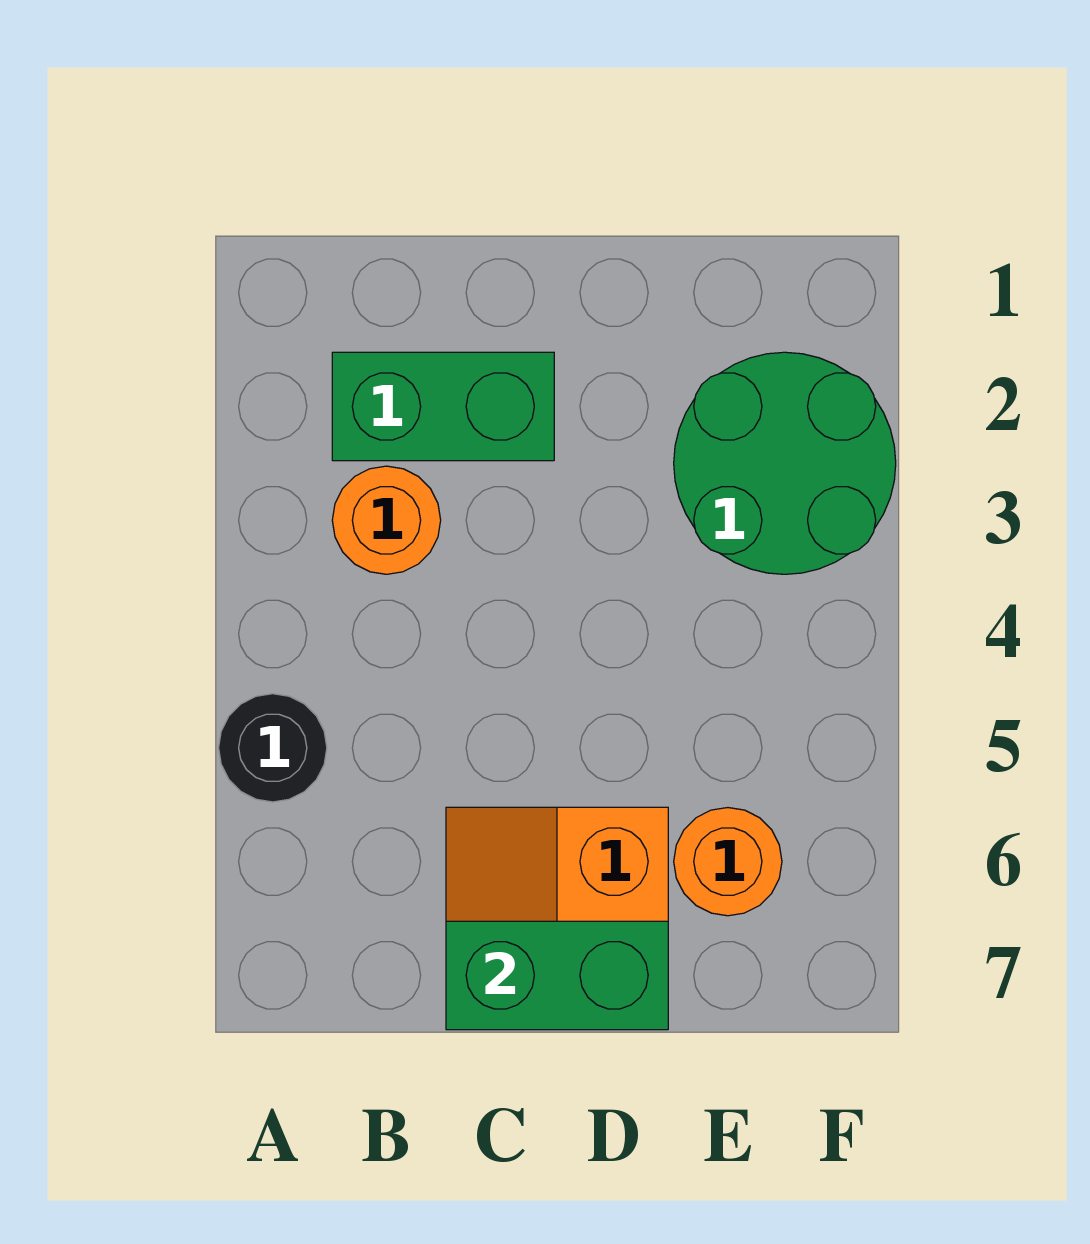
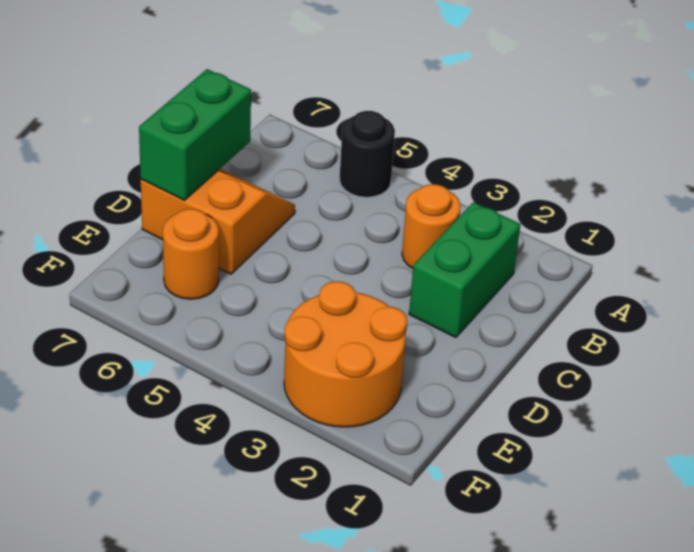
green round brick E2:F3 level 1 -> orange round brick E2:F3 level 1

